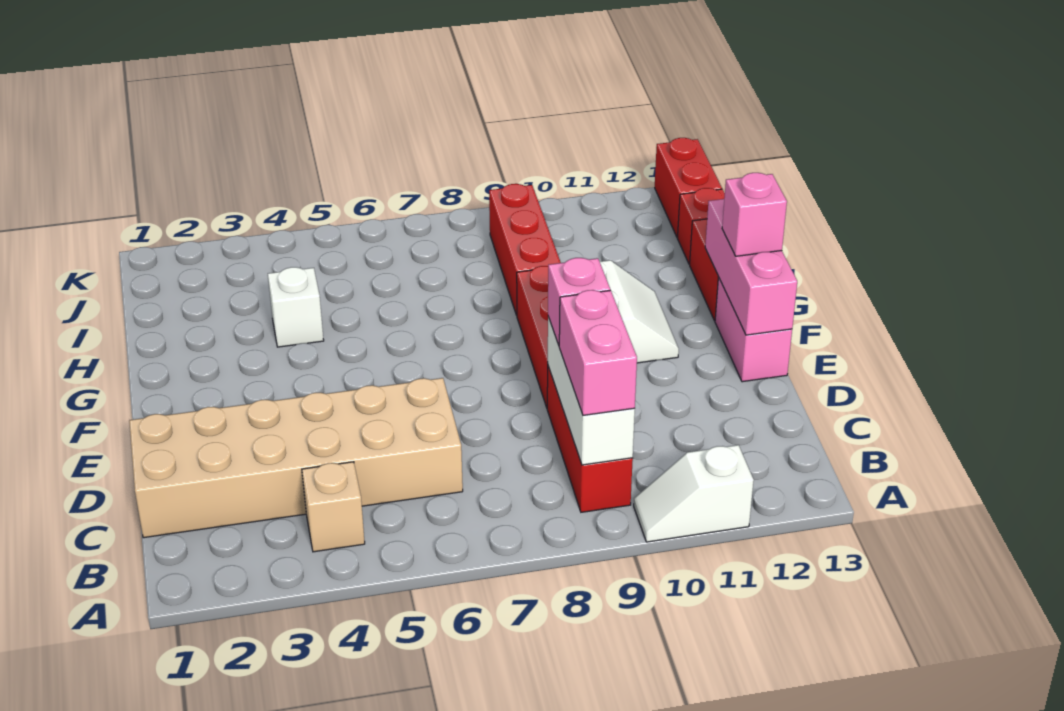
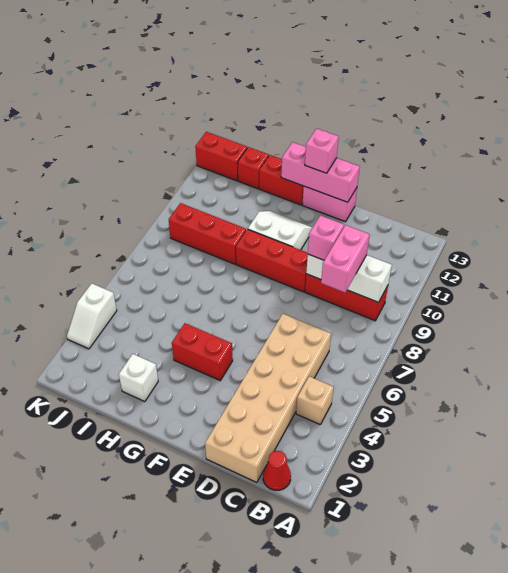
white slope A10:A11 level 1 top 11 -> white slope K3:K4 level 1 top 4
none -> red cone B1 level 1
pink brick B9:C9 level 3 -> pink brick C8:C9 level 3
none -> red brick F4:G4 level 1
white brick H4 level 1 -> white brick H2 level 1

